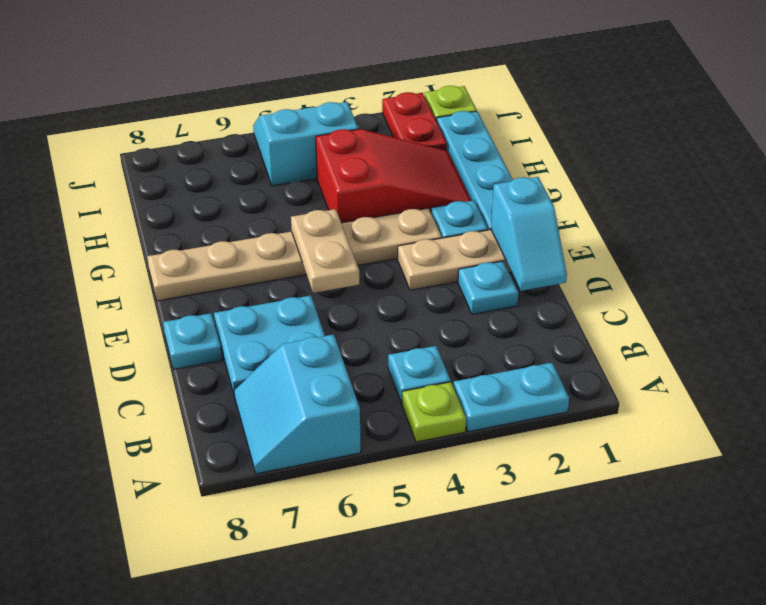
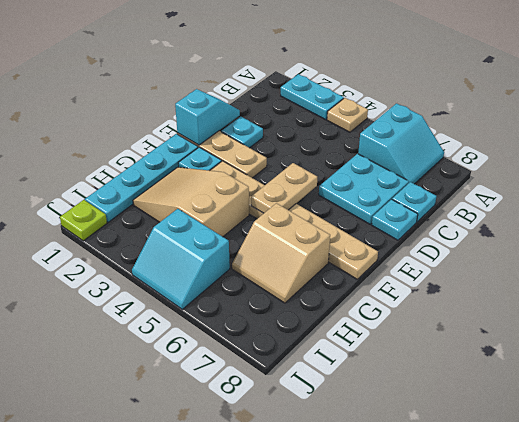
lime plate A4 level 1 -> tan plate A4 level 1
cyan plate B4 level 1 -> cyan plate C8 level 1
red slope G2:H4 level 1 top 4 -> tan slope G2:H4 level 1 top 4
none -> tan slope G6:H7 level 1 top G
red plate I2:J2 level 1 -> none

